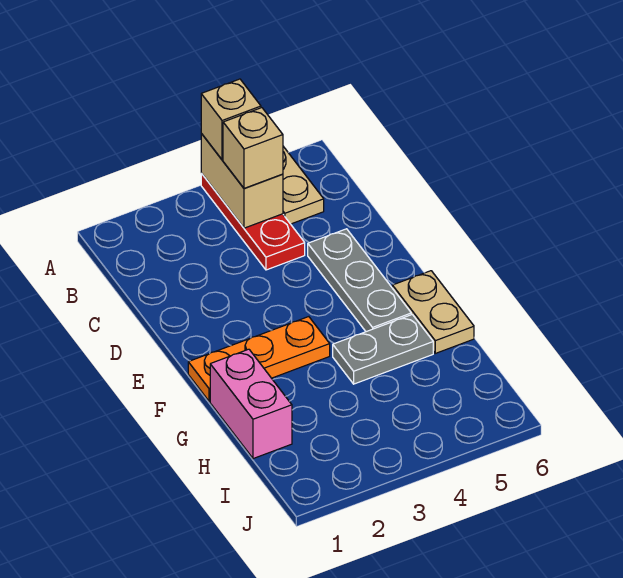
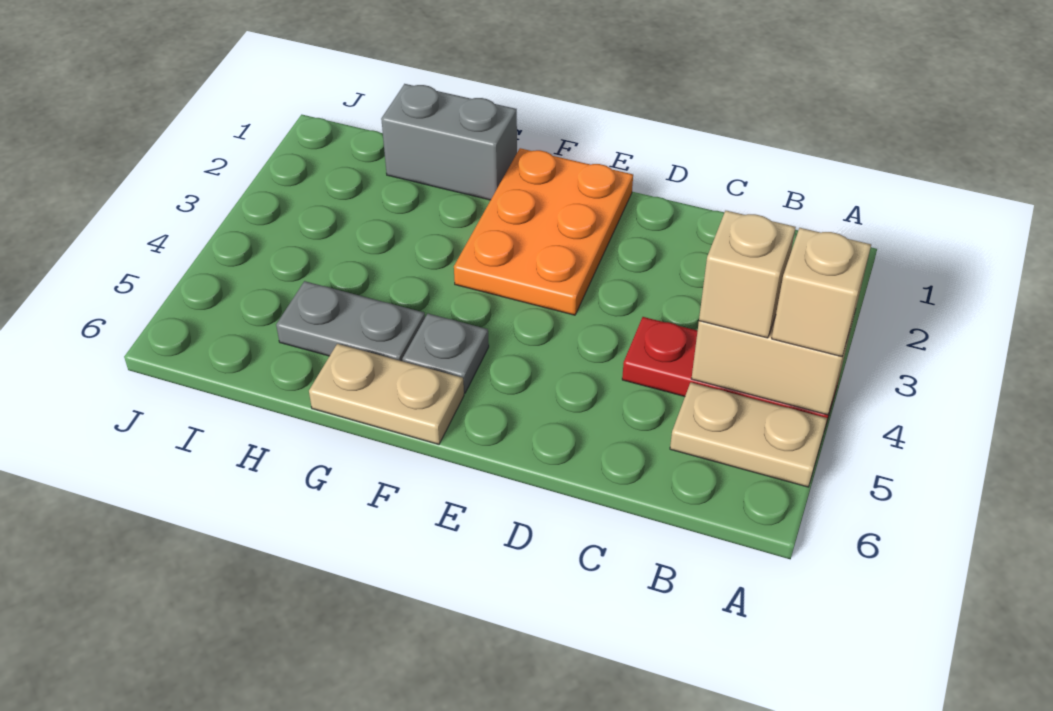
grey plate D5:F5 level 1 -> grey plate F5 level 1
orange plate F1:F3 level 1 -> orange plate E1:F3 level 1
pink brick G1:H1 level 1 -> grey brick G1:H1 level 1
grey plate G4:G5 level 1 -> grey plate G5:H5 level 1

